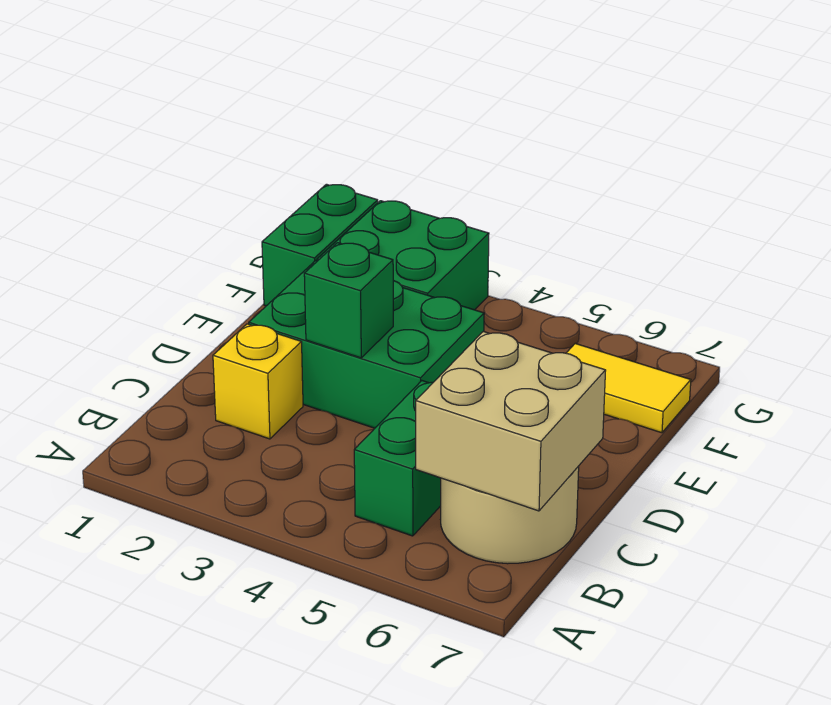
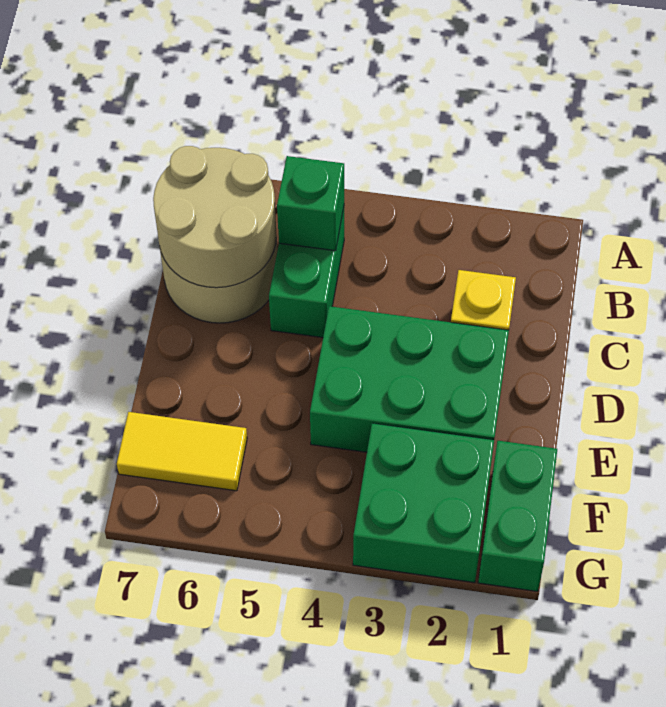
tan brick B6:C7 level 2 -> tan round brick B6:C7 level 2
green brick D3 level 2 -> green brick B5 level 2

